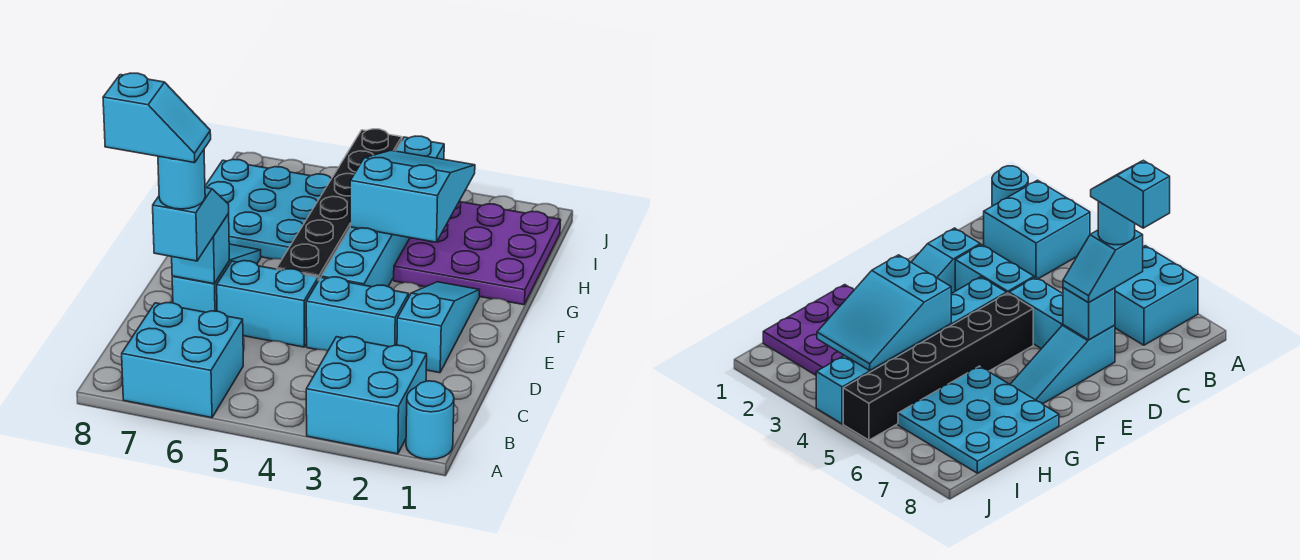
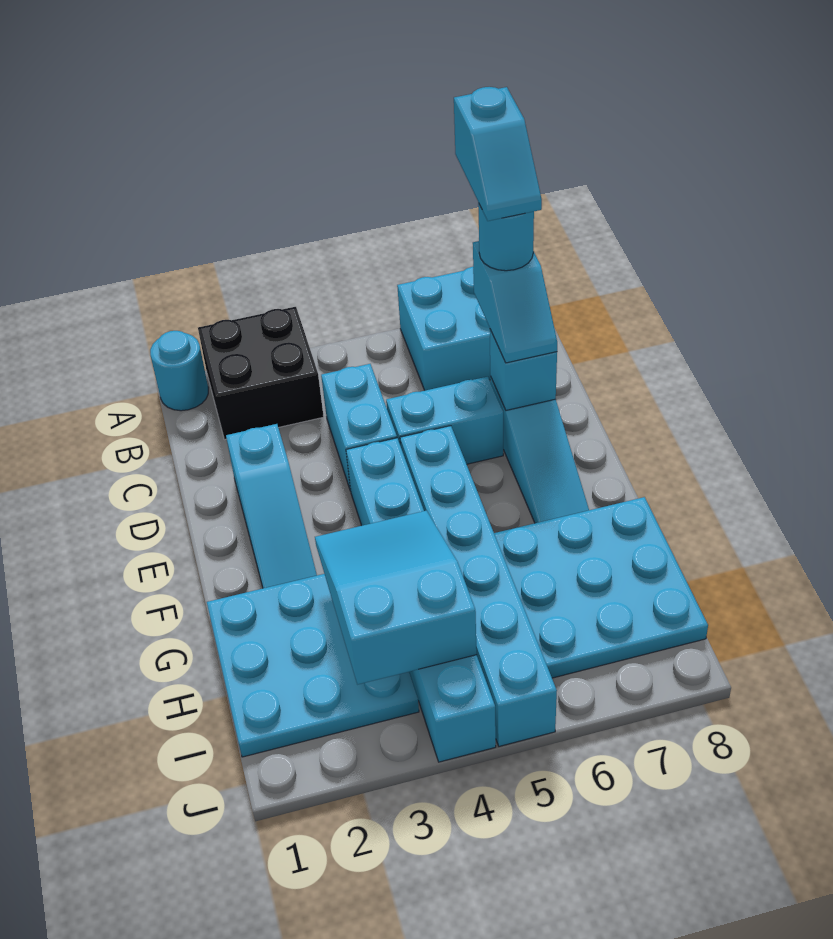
cyan brick A2:B3 level 1 -> black brick A2:B3 level 1
cyan slope C7:C8 level 5 top 8 -> cyan slope B7:C7 level 5 top B
cyan brick D3:D4 level 1 -> cyan brick C4:D4 level 1
black brick E5:J5 level 1 -> cyan brick E5:J5 level 1
purple plate G1:I3 level 1 -> cyan plate G1:I3 level 1
cyan slope G3:I4 level 2 top G -> cyan slope G3:I4 level 2 top I

